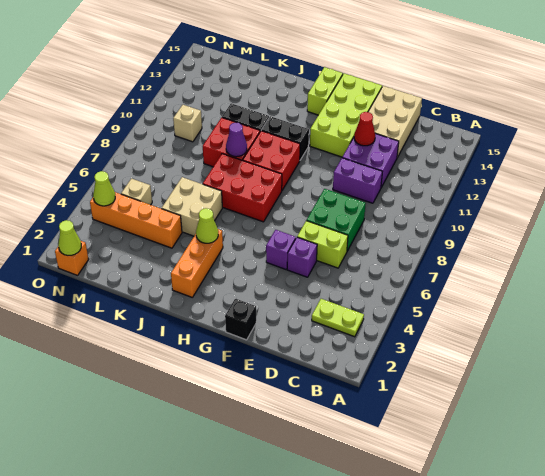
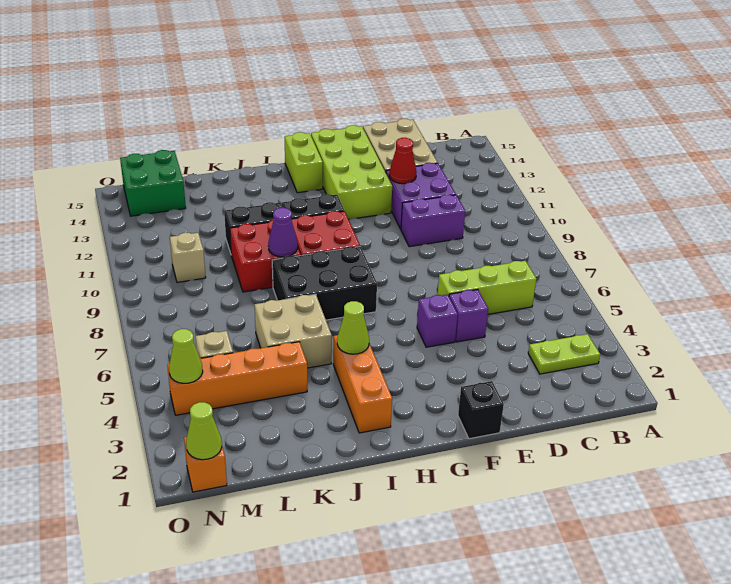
lime brick D6:E6 level 1 -> lime brick C6:E6 level 1
green brick D7:E8 level 1 -> green brick M14:N15 level 1
red brick H7:J8 level 1 -> black brick H7:J8 level 1

